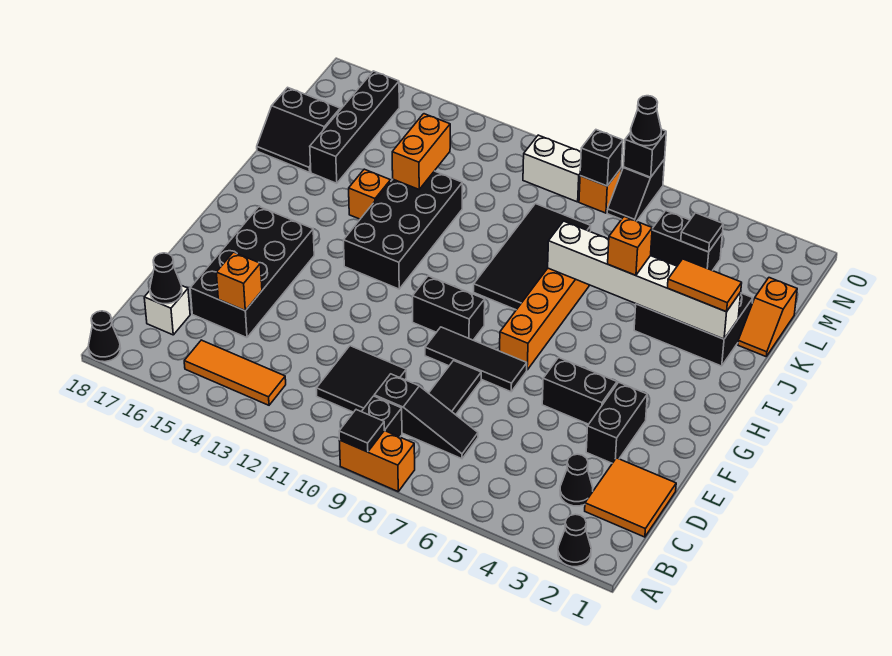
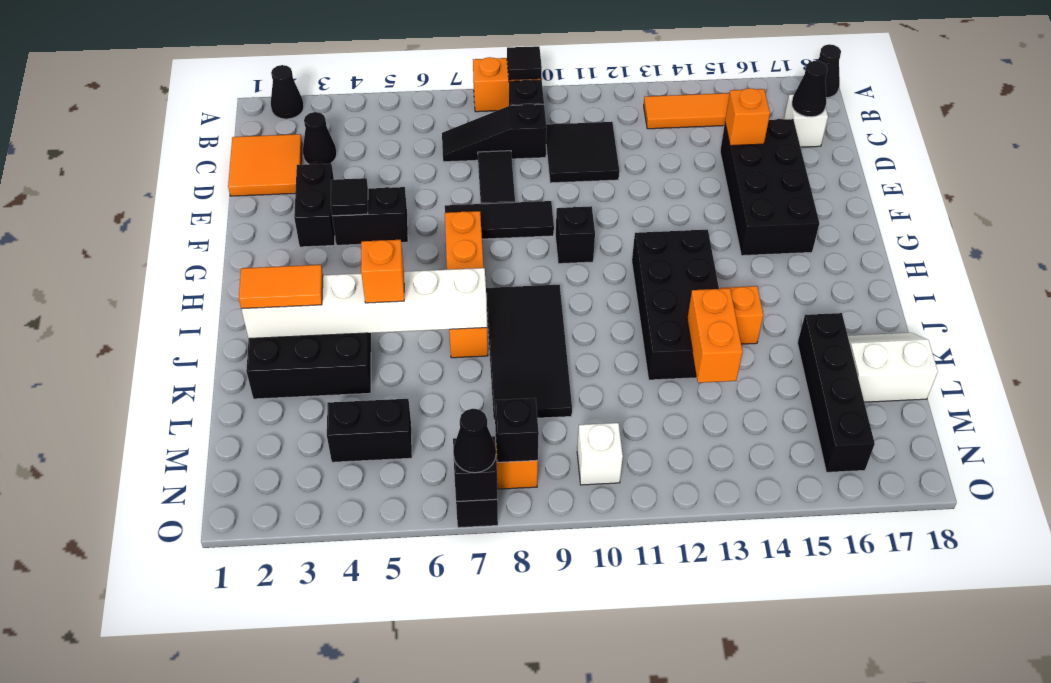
black brick G9:G10 level 1 -> black brick G10 level 1
orange slope K1:L1 level 1 top L -> none
black slope K17:L18 level 1 top L -> white slope K17:L18 level 1 top L
black tile M4 level 2 -> black tile F4 level 2
white brick N9:N10 level 1 -> white brick N10 level 1

